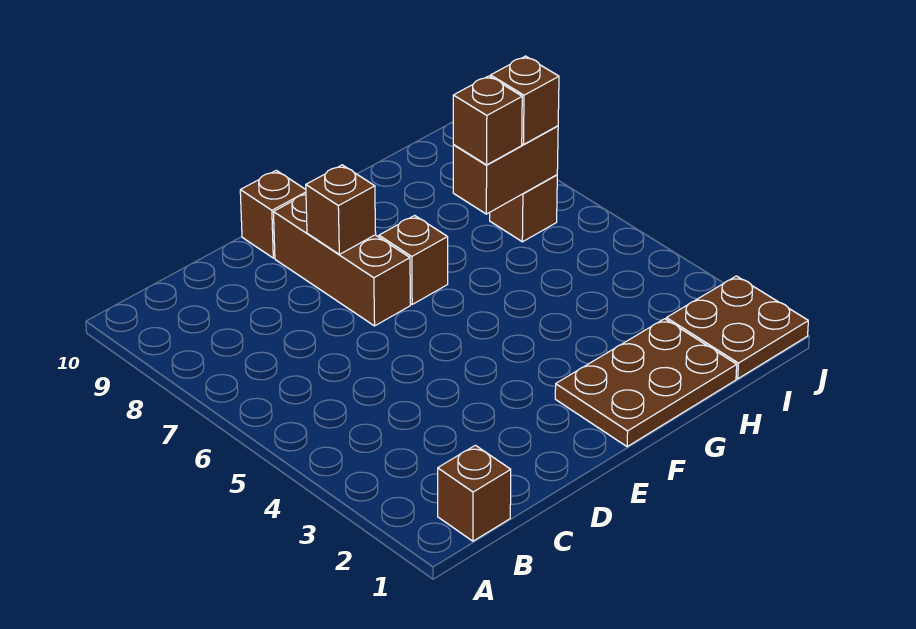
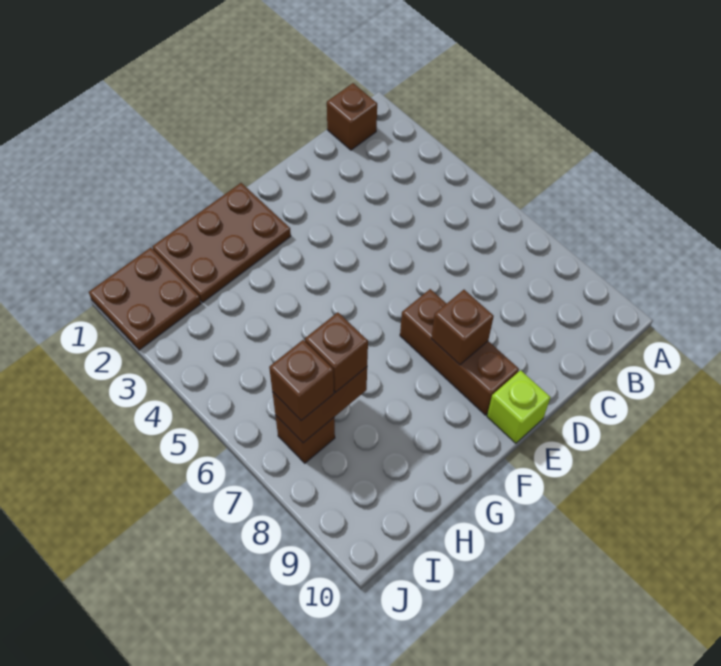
brown brick E10 level 1 -> lime brick E10 level 1
brown brick F7 level 1 -> none

